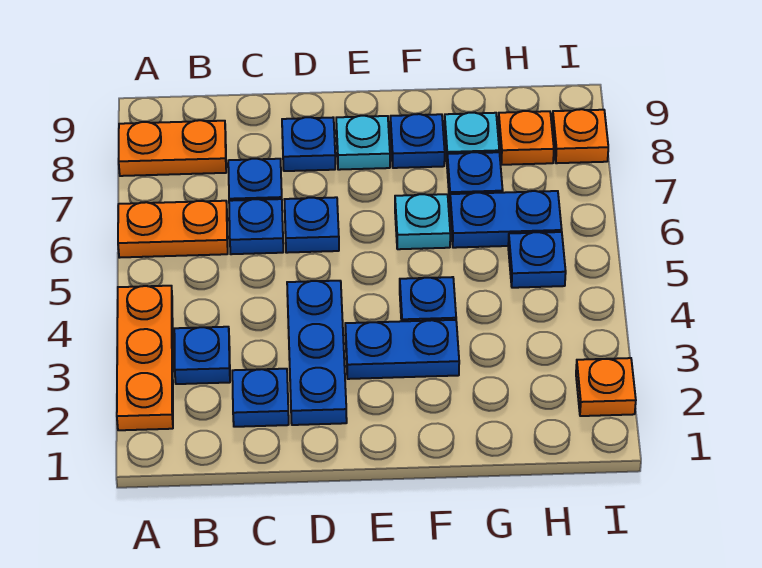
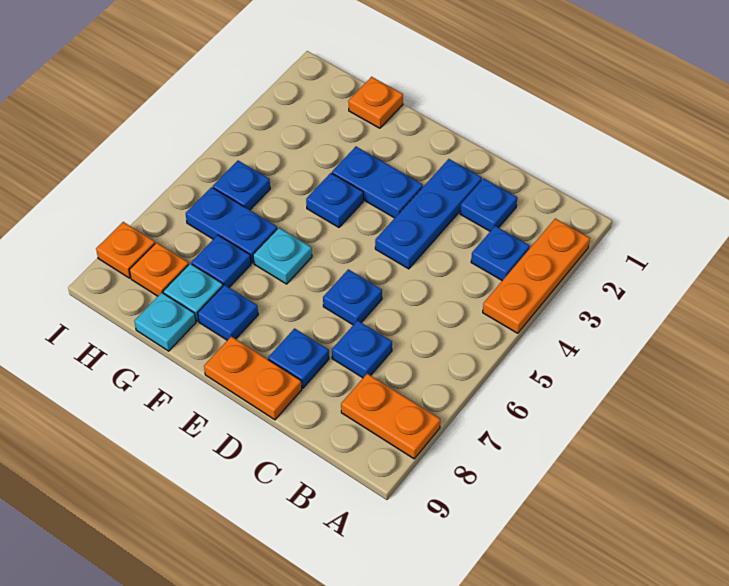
orange plate A6:B6 level 1 -> orange plate D9:E9 level 1
blue plate C6 level 1 -> none
cyan plate E8 level 1 -> cyan plate G9 level 1
orange plate I2 level 1 -> orange plate G1 level 1

